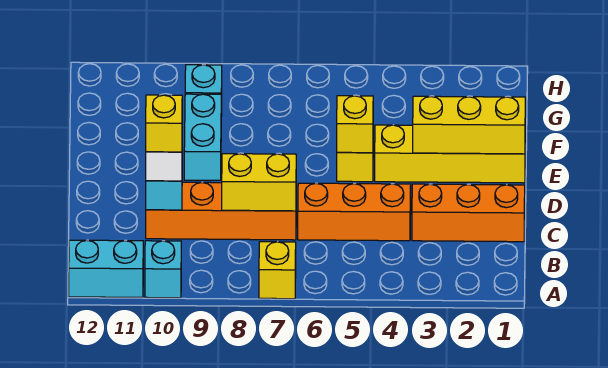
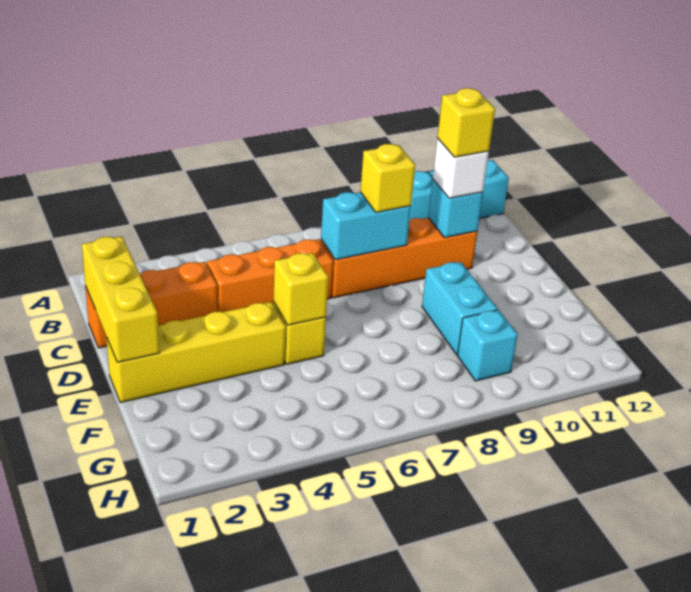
yellow brick A7 level 1 -> yellow brick C8 level 3
yellow brick C7:C8 level 2 -> cyan brick C7:C8 level 2
yellow brick E1:E3 level 2 -> yellow brick C1:E1 level 2

